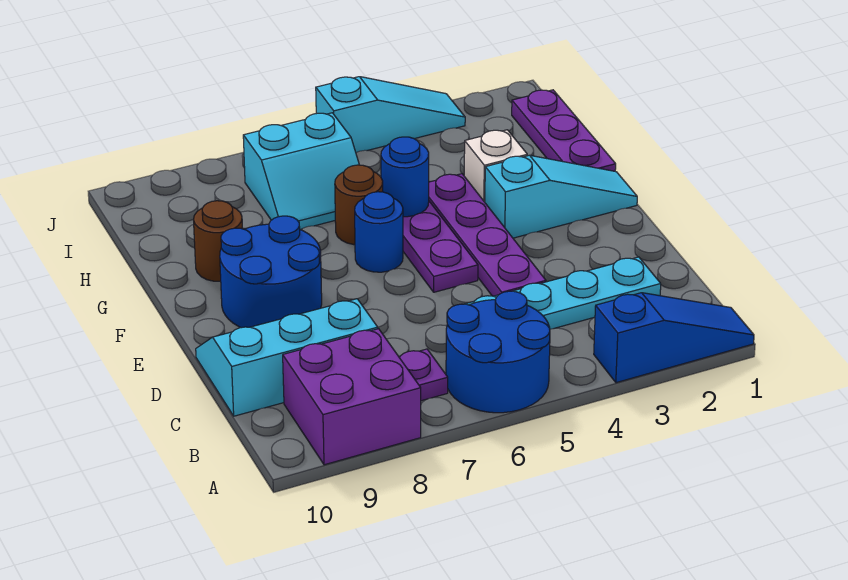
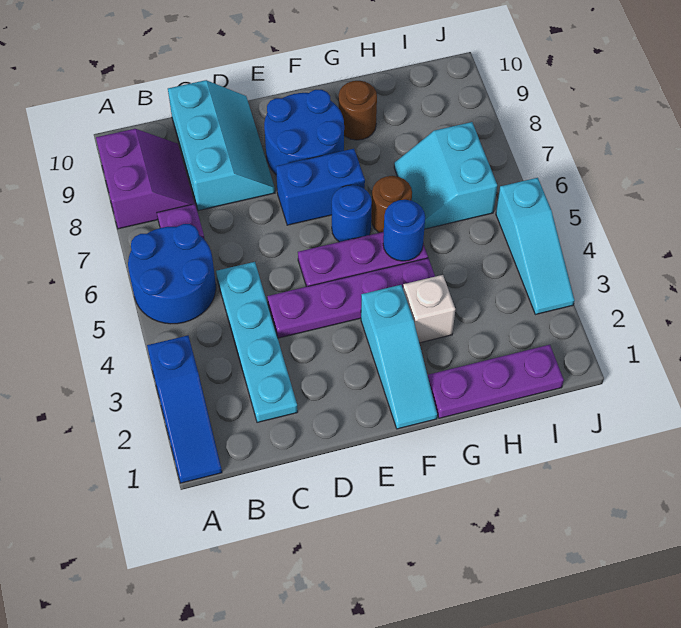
purple brick A8:B9 level 1 -> purple slope A8:B9 level 1 top A
none -> blue brick E7:F7 level 1

